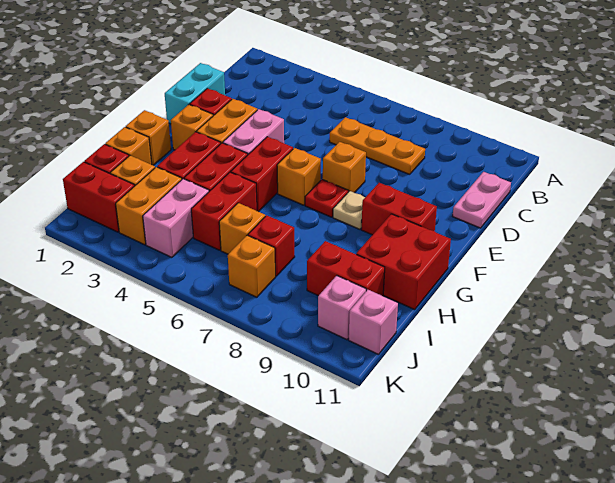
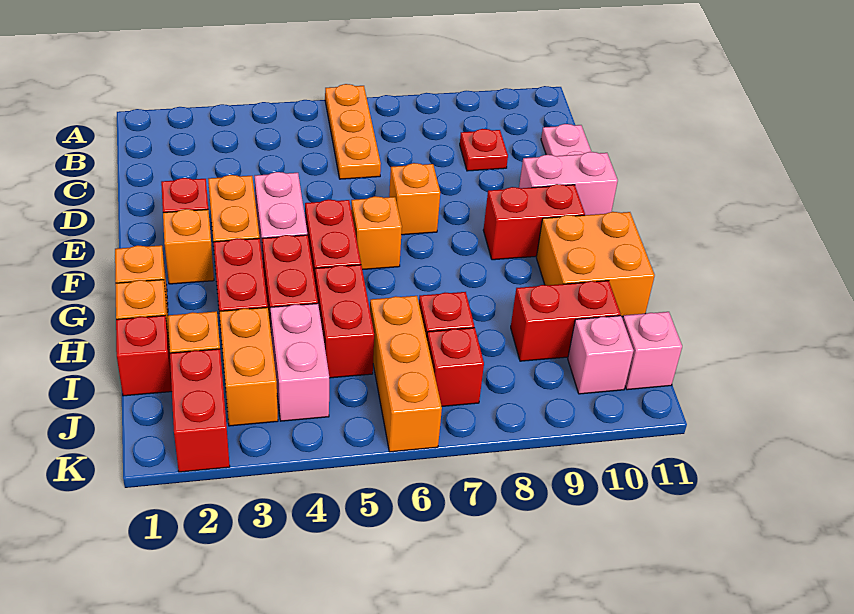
orange plate C6:C8 level 1 -> orange plate A6:C6 level 1
cyan brick D1:E1 level 1 -> none
none -> pink brick E10:E11 level 1
red plate F7 level 1 -> red plate C9 level 1
tan plate F8 level 1 -> none
red brick G10:H11 level 1 -> orange brick G10:H11 level 1
orange brick I6 level 1 -> orange brick I6:K6 level 1
red brick J1:J2 level 1 -> red brick J2:K2 level 1
orange brick J7 level 1 -> red brick J7 level 1

